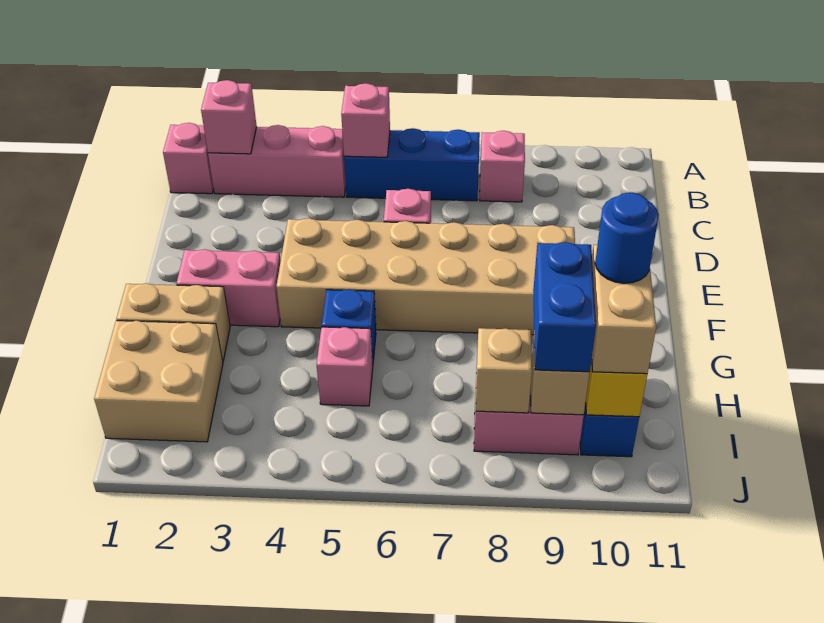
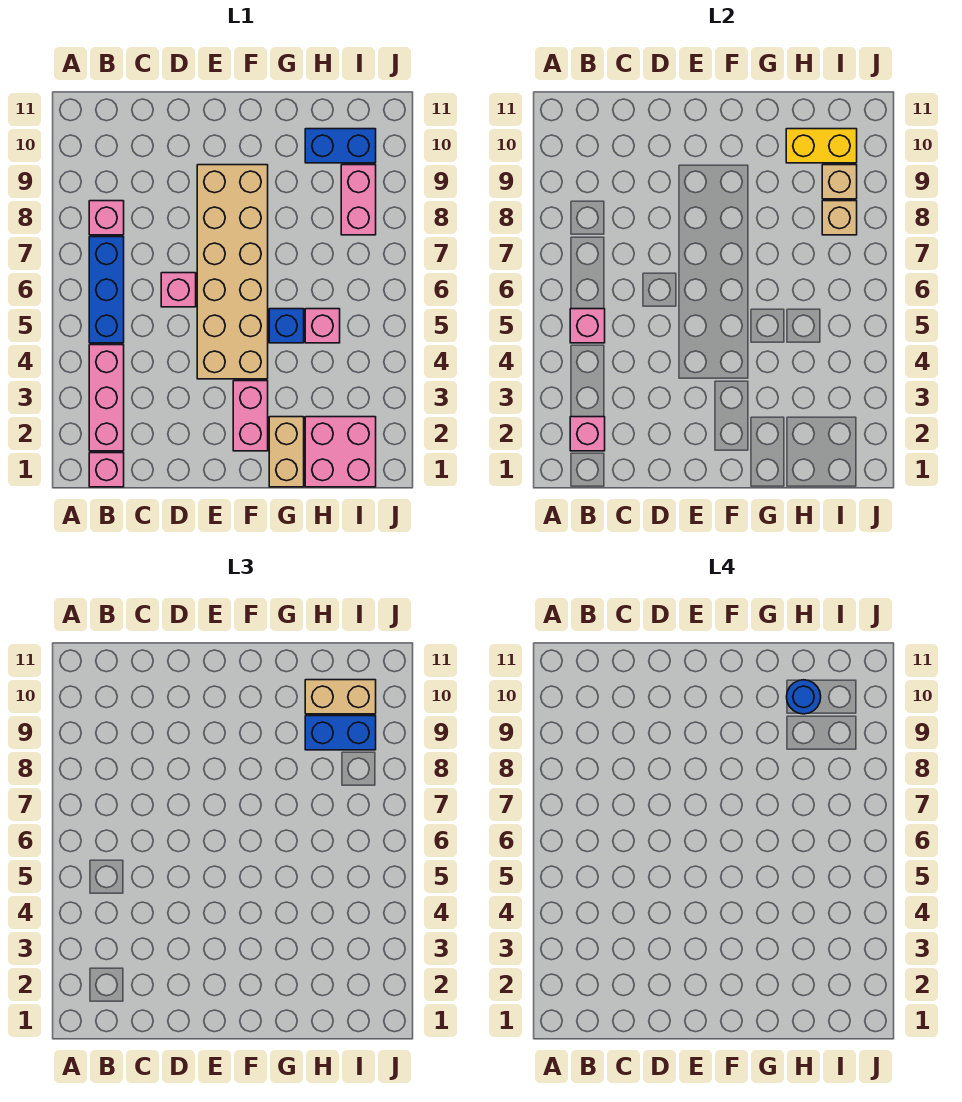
tan brick H1:I2 level 1 -> pink brick H1:I2 level 1

